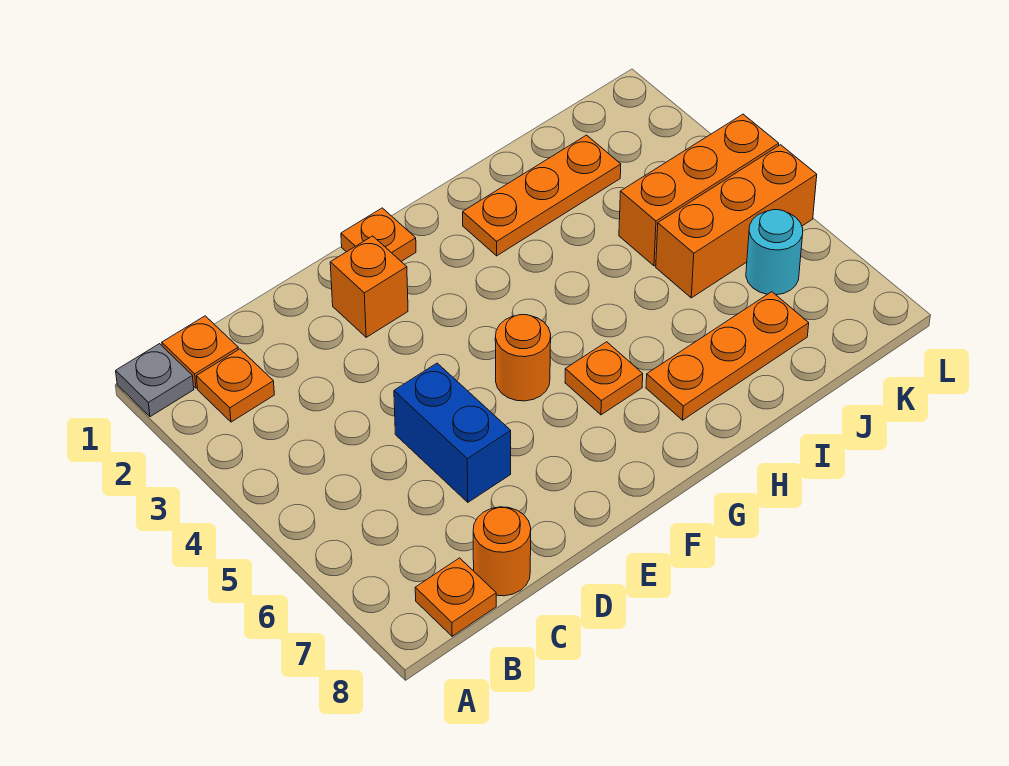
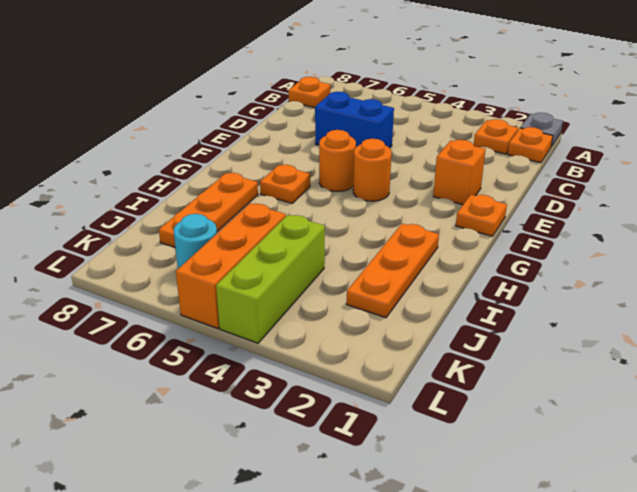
orange round brick C8 level 1 -> orange round brick F4 level 1
orange brick J4:L4 level 1 -> lime brick J4:L4 level 1

